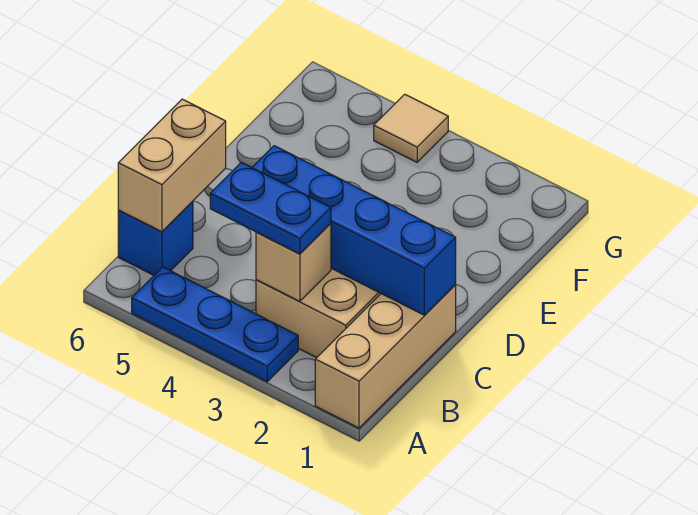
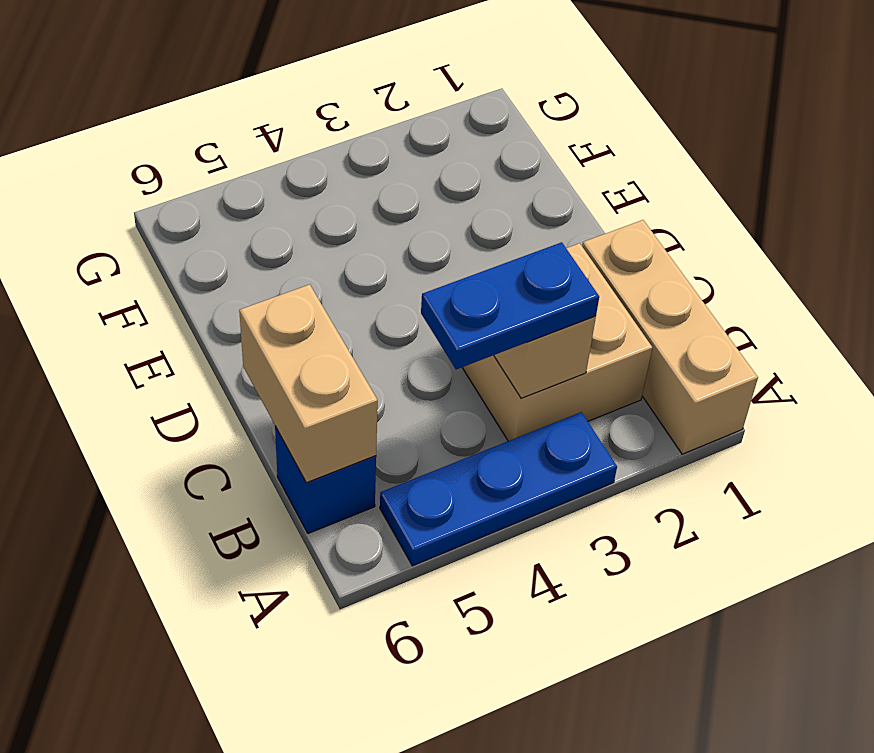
blue brick C1:C4 level 2 -> none
tan tile G4 level 1 -> none

